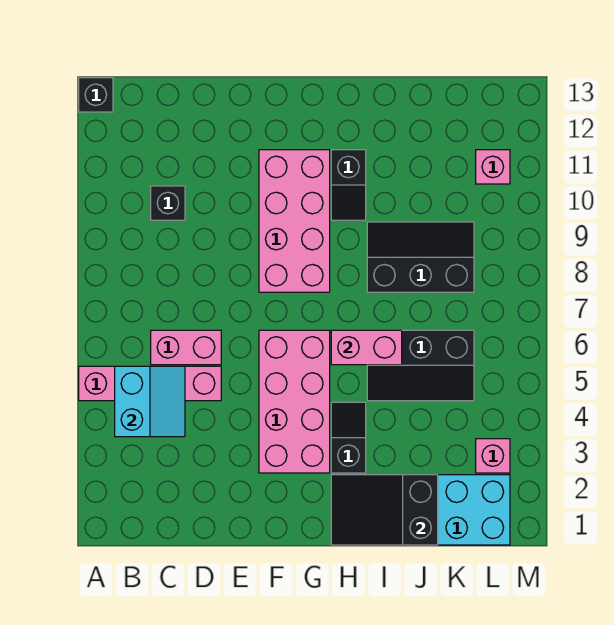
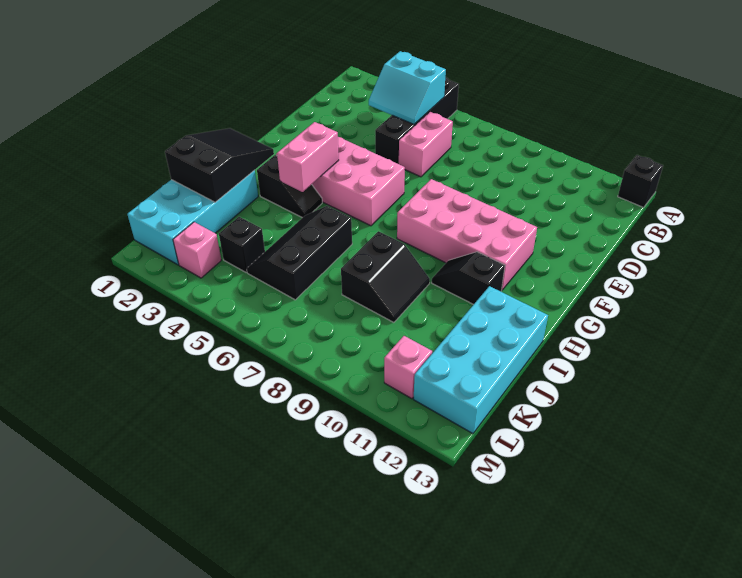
pink brick A5:D5 level 1 -> black brick A5:D5 level 1
black brick C10 level 1 -> black brick K4 level 1
pink brick H6:I6 level 2 -> pink brick G4:H4 level 2
black slope I8:K9 level 1 top 8 -> black slope I8:J9 level 1 top 8
none -> cyan brick I12:L13 level 1

